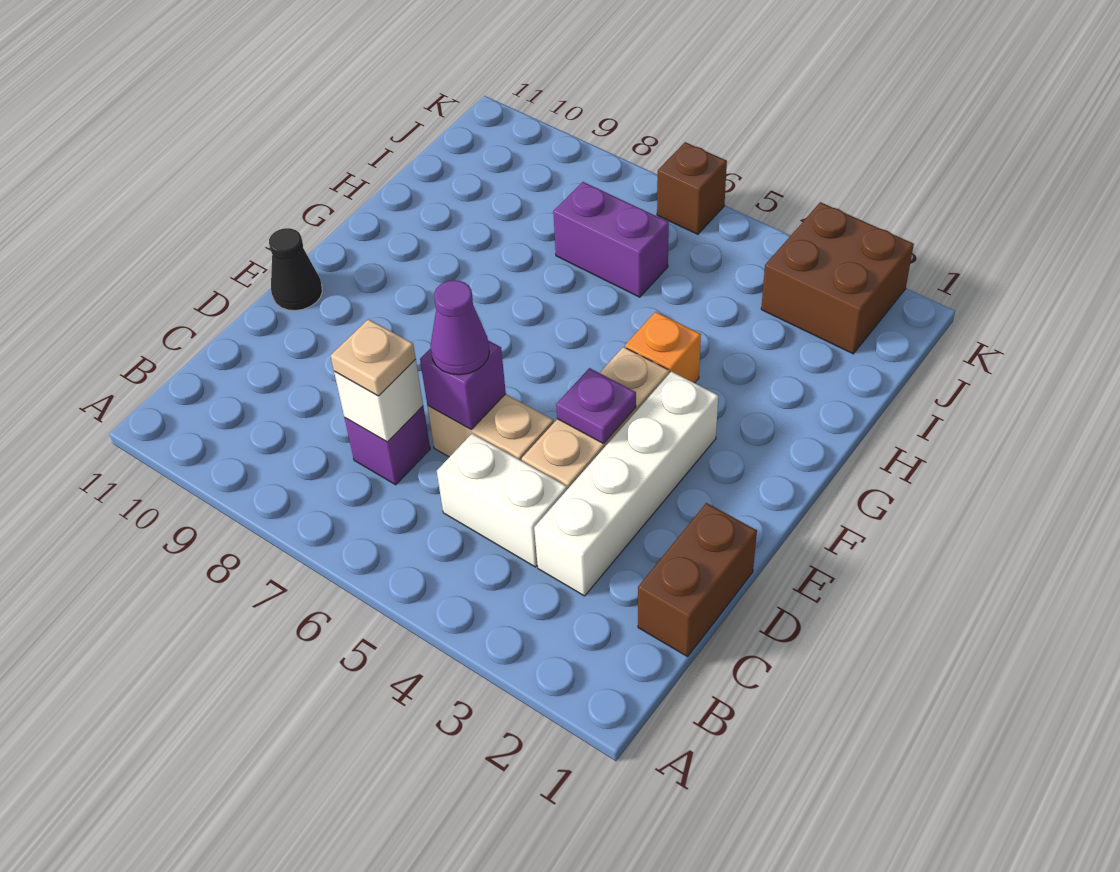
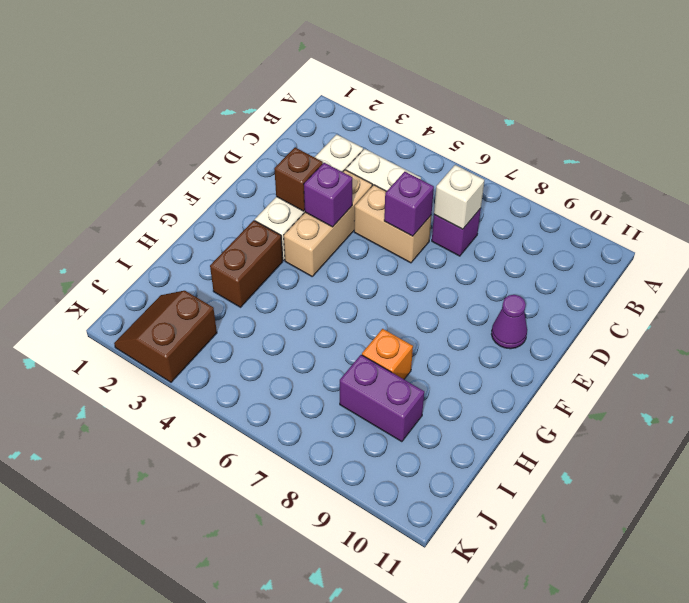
brown brick C1:D1 level 1 -> brown brick G3:H3 level 1
tan plate C7 level 3 -> none
purple cone D6 level 3 -> purple cone E10 level 1
purple plate E4 level 2 -> purple brick E4 level 2
black cone E11 level 1 -> none
orange brick G4 level 1 -> orange brick H8 level 1
purple brick I6:I7 level 1 -> purple brick I8:I9 level 1
brown brick J2:K3 level 1 -> brown slope J2:K3 level 1 top 3
brown brick K6 level 1 -> brown brick E3 level 2

